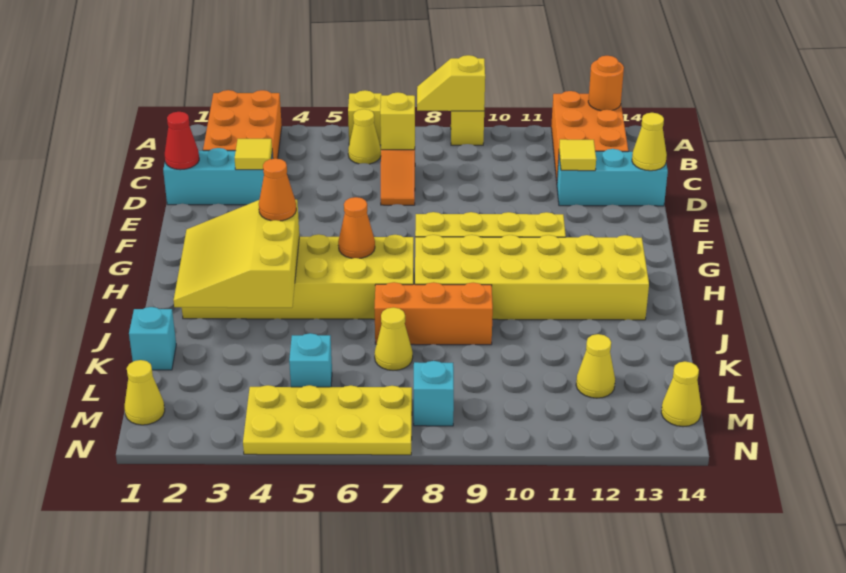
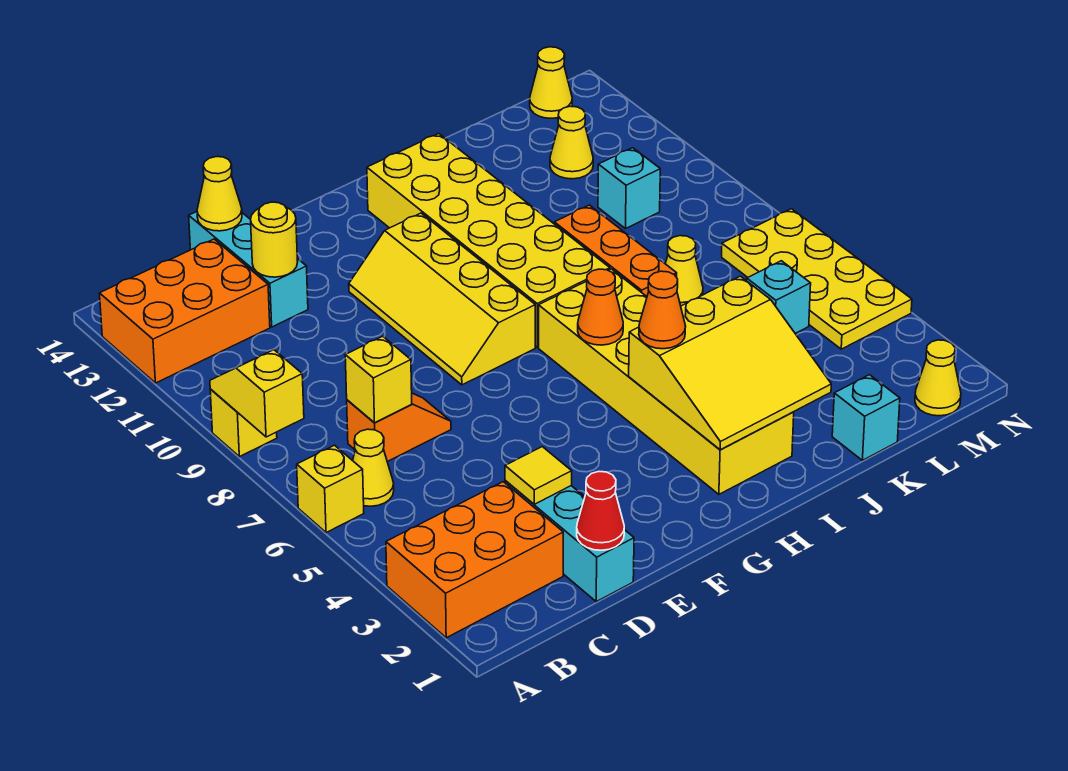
yellow slope A8:A9 level 2 top 9 -> yellow slope A8:A9 level 2 top 8
orange round brick A13 level 2 -> none
yellow tile D12 level 2 -> yellow round brick D12 level 2
cyan brick M8 level 1 -> cyan brick L10 level 1

